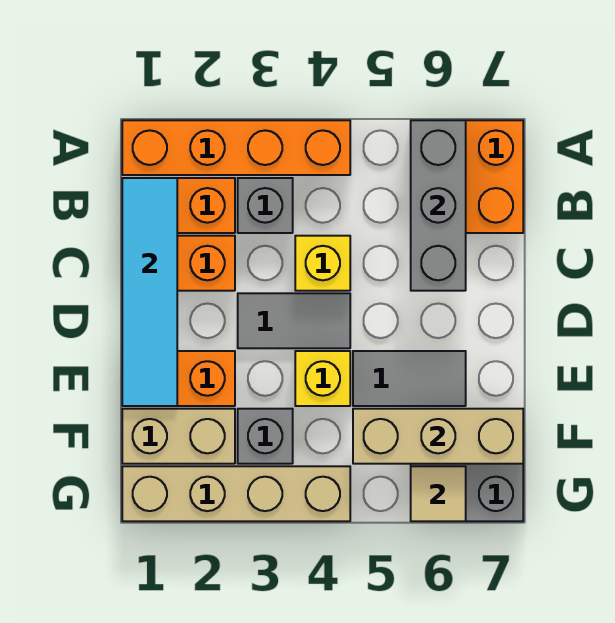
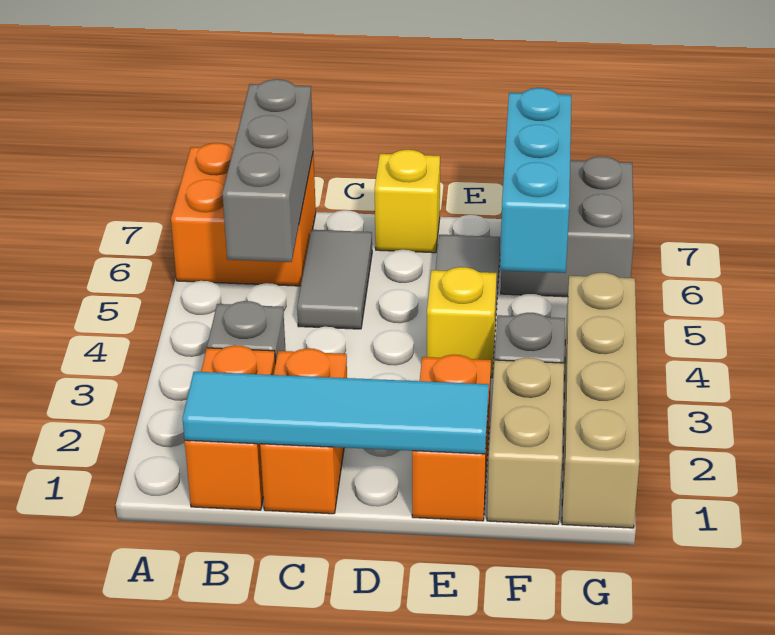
orange brick A1:A4 level 1 -> none
grey brick A6:C6 level 2 -> grey brick B5:B7 level 2
yellow brick C4 level 1 -> yellow brick D7 level 1
grey tile D3:D4 level 1 -> grey tile C5:C6 level 1
tan brick F5:F7 level 2 -> cyan brick F5:F7 level 2
tan tile G6 level 2 -> none

